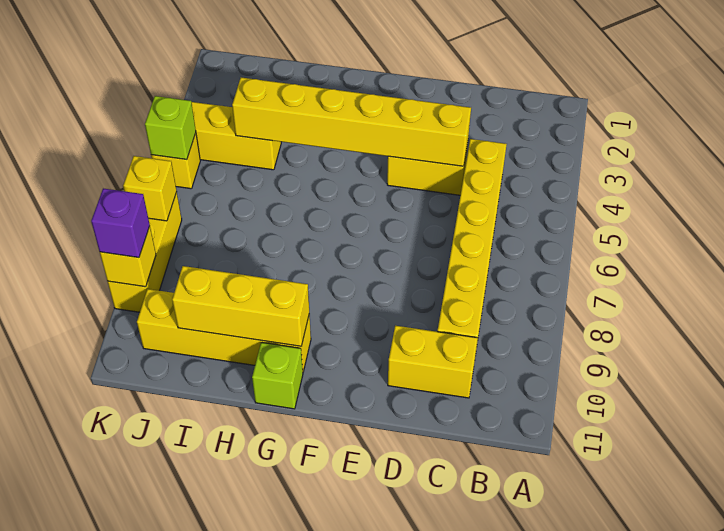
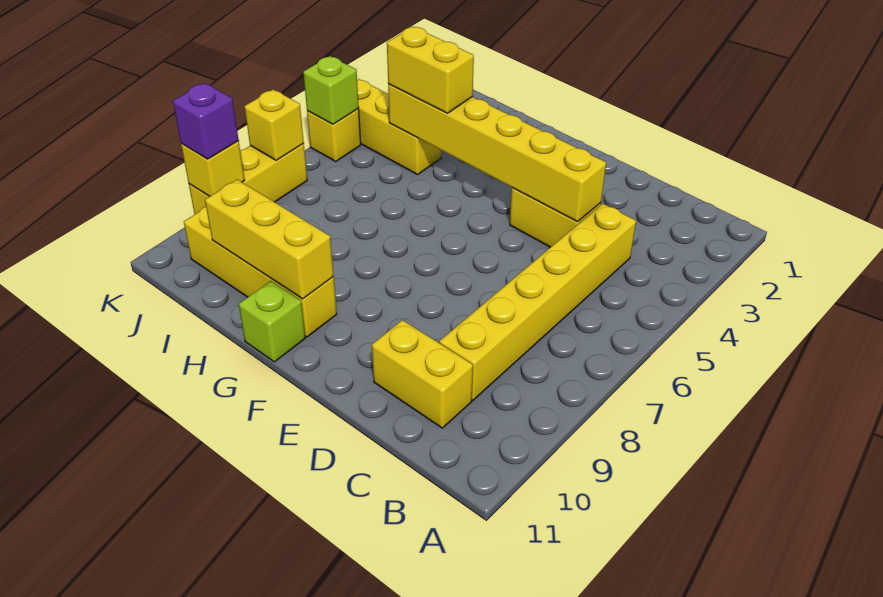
none -> yellow brick H4:I4 level 3

